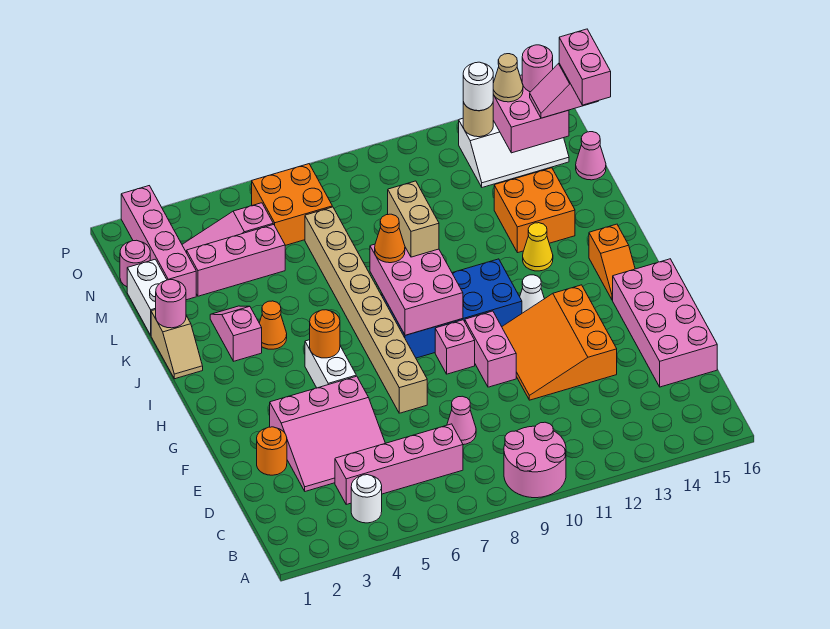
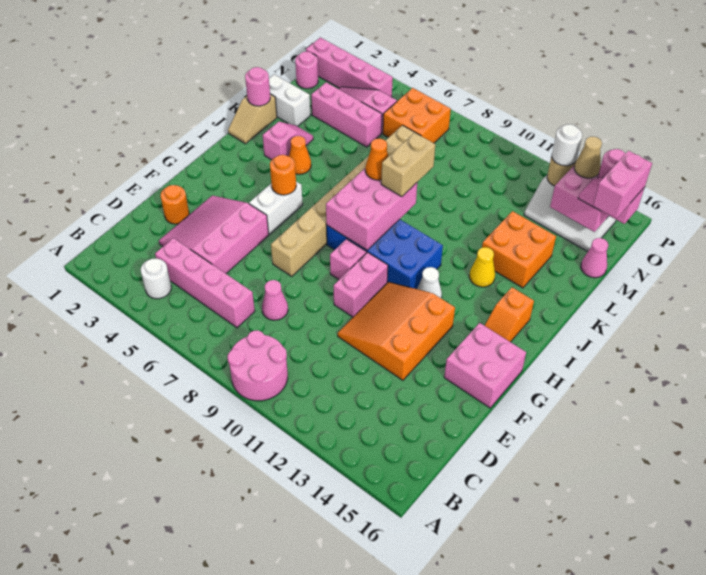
pink slope D3:F5 level 1 top F -> pink slope D3:F5 level 1 top 5
pink brick D15:G16 level 1 -> pink brick F15:G16 level 1
white brick L1:M1 level 1 -> white brick L1:L2 level 1
pink brick M2:P2 level 1 -> pink brick O1:O4 level 1

